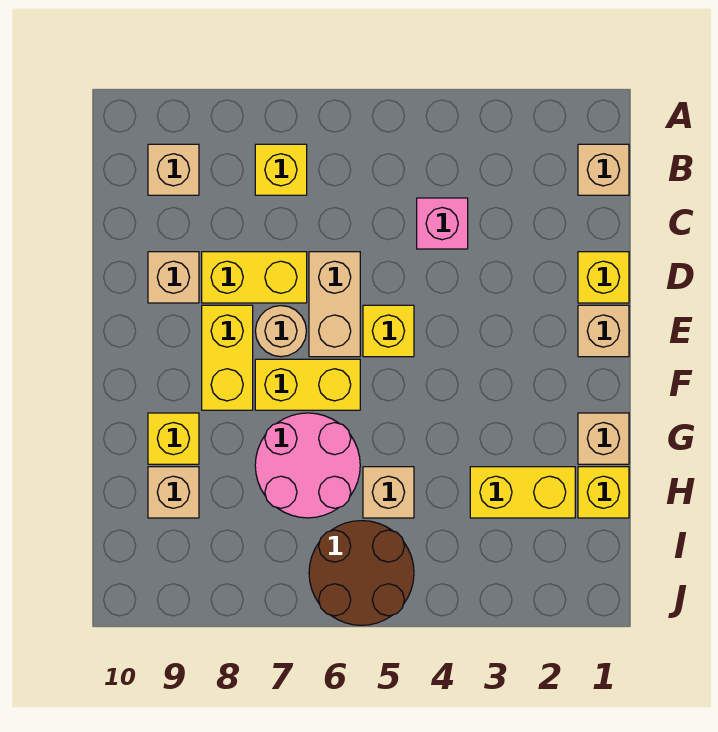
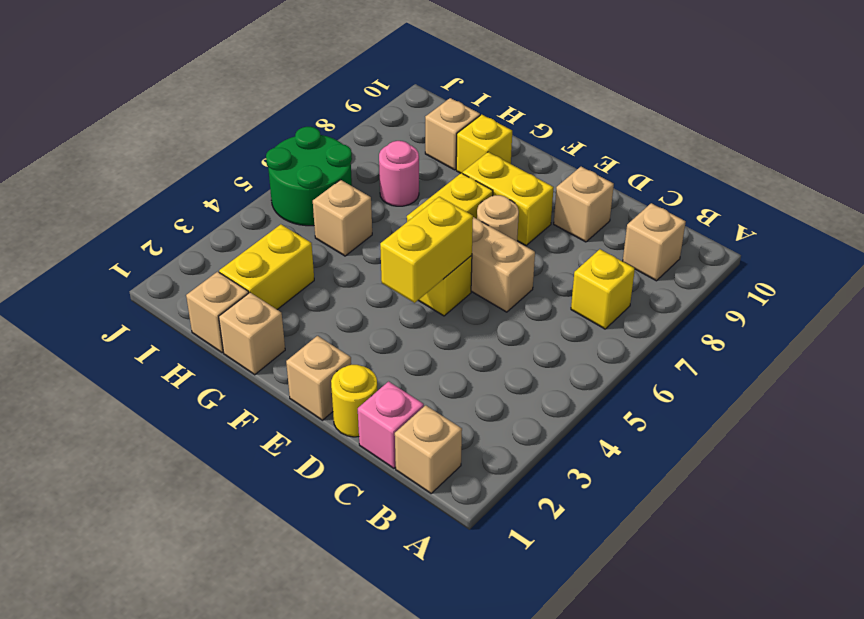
pink brick C4 level 1 -> pink brick C1 level 1
yellow brick D1 level 1 -> yellow round brick D1 level 1
yellow brick D7:D8 level 1 -> yellow brick E4:E5 level 2
pink round brick G6:H7 level 1 -> pink round brick H7 level 1
yellow brick H1 level 1 -> tan brick H1 level 1
brown round brick I5:J6 level 1 -> green round brick I5:J6 level 1

